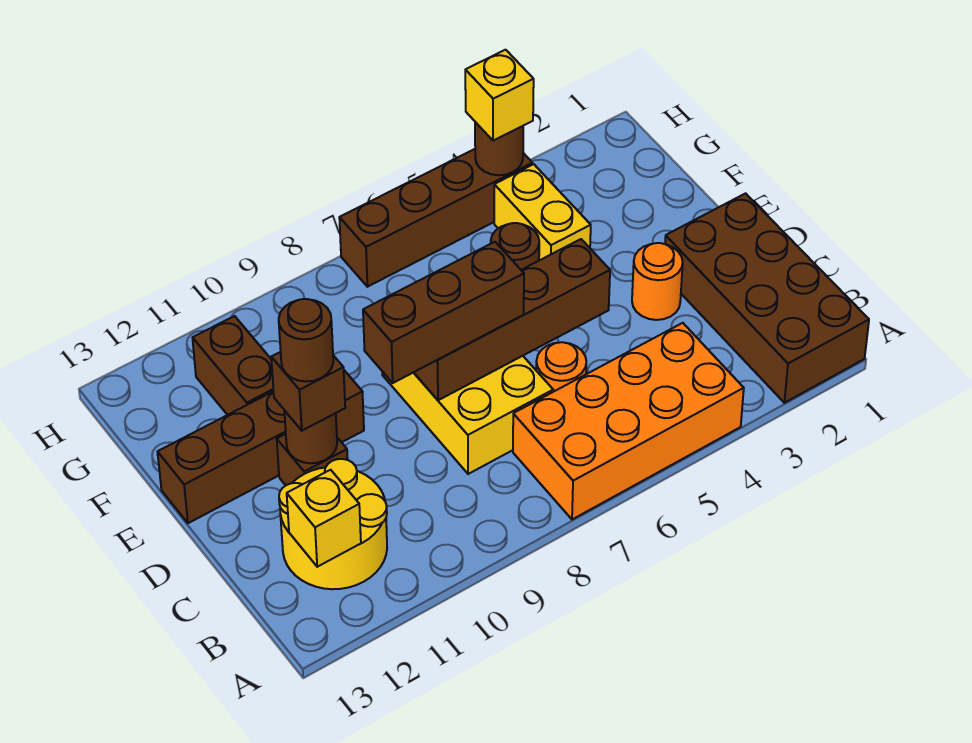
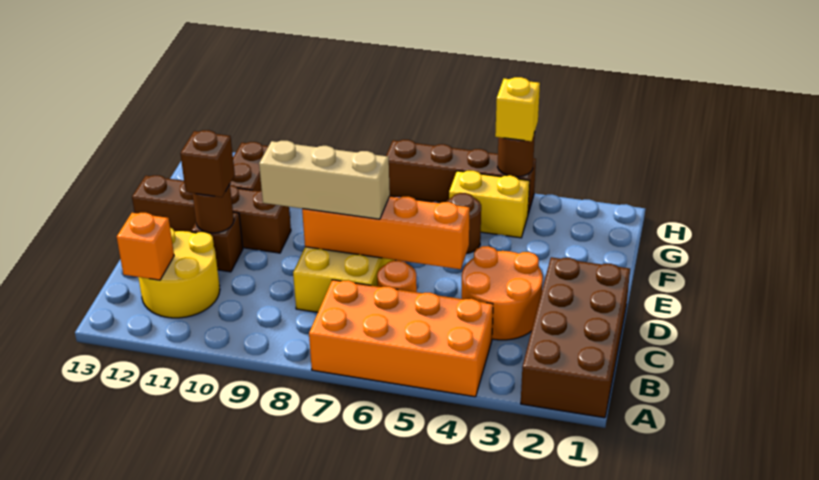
yellow brick B12 level 2 -> orange brick B12 level 2
orange round brick D3 level 1 -> orange round brick C3:D4 level 1
brown brick D5:D8 level 2 -> orange brick D5:D8 level 2
brown brick D7:D9 level 3 -> tan brick D7:D9 level 3
brown round brick D11 level 4 -> none
yellow brick F4:G4 level 1 -> yellow brick G4:G5 level 1

